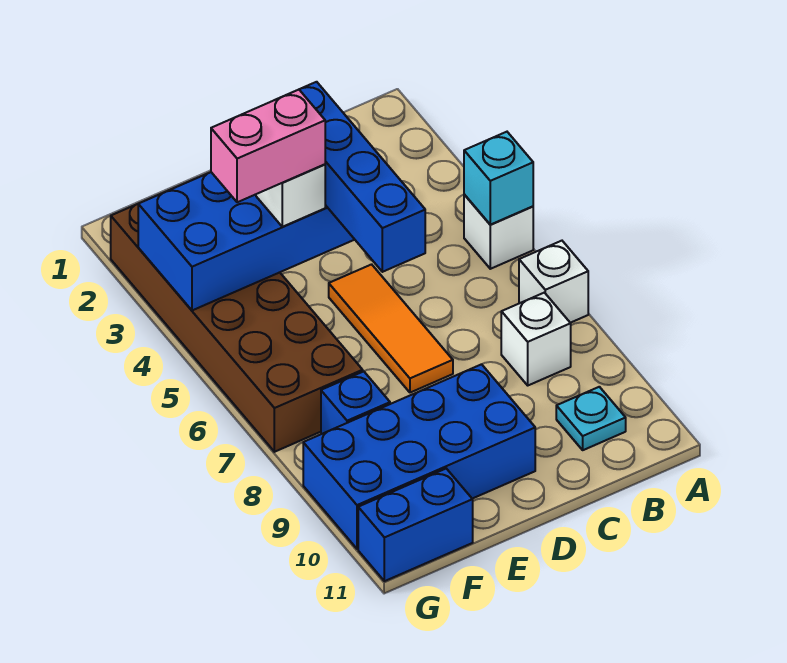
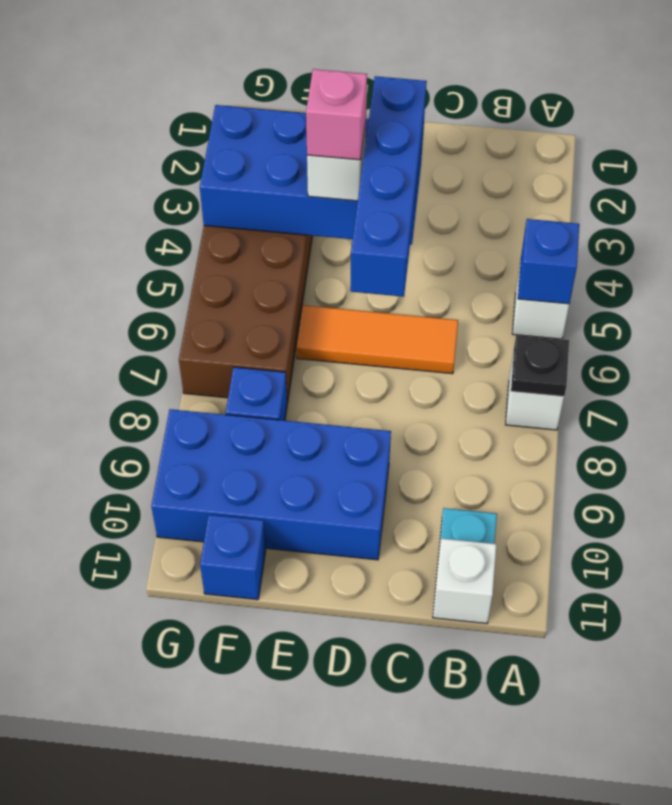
cyan brick A5 level 2 -> blue brick A5 level 2
none -> black plate A7 level 2
white brick B8 level 1 -> white brick B11 level 1
orange tile D5:D7 level 1 -> orange tile C6:E6 level 1
pink brick E4:F4 level 4 -> pink brick E4 level 4
blue brick F11:G11 level 1 -> blue brick F11 level 1

